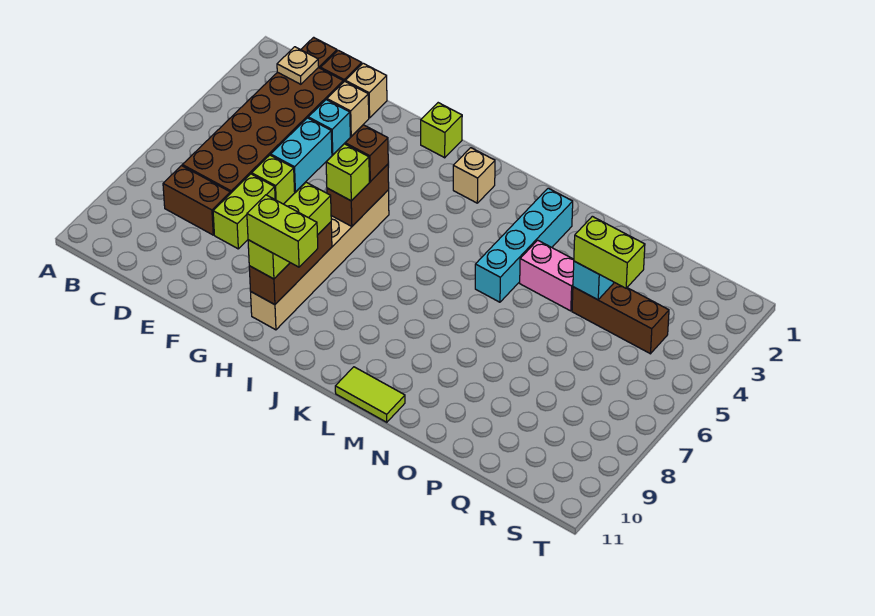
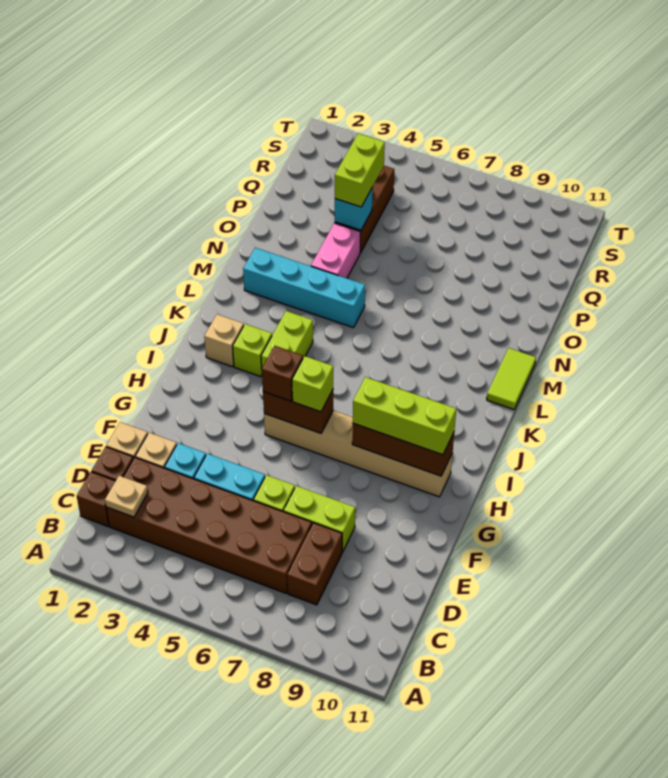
lime brick H1 level 1 -> lime brick J3 level 1
lime brick H10:I10 level 4 -> lime brick J4:K4 level 1

